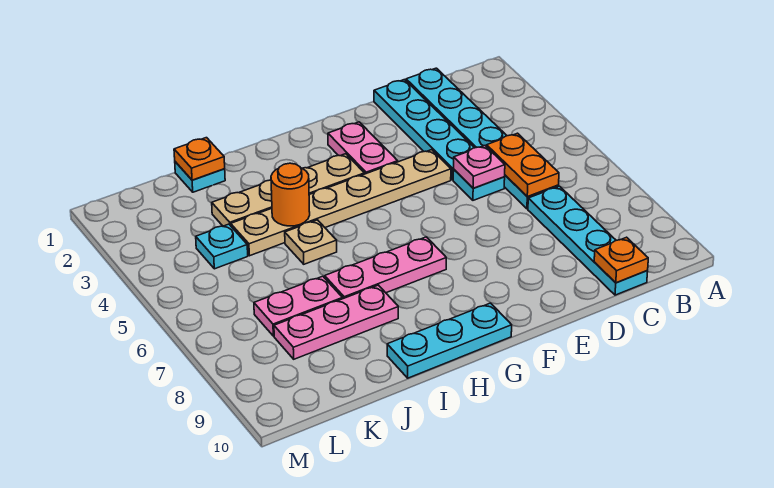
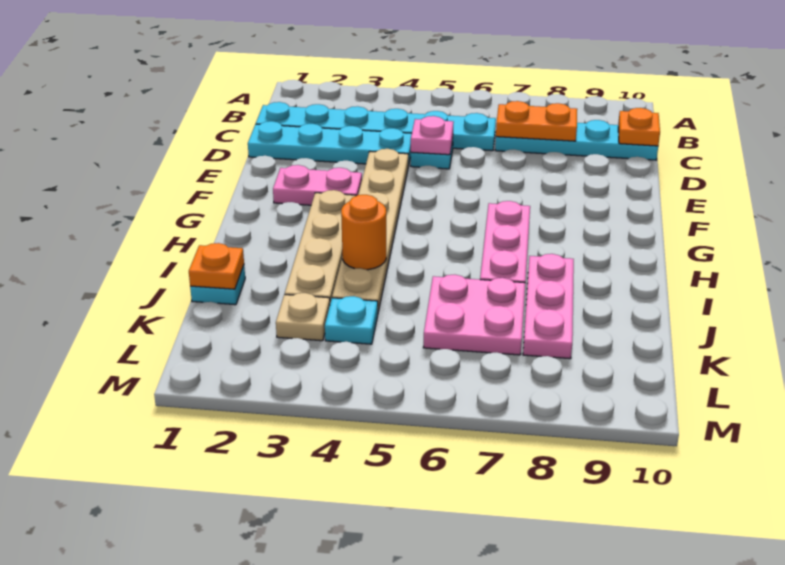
orange plate C5:C6 level 2 -> orange plate C7:C8 level 2
cyan plate G10:I10 level 1 -> none
tan plate I5 level 1 -> tan plate K3 level 1
pink plate J7:K7 level 1 -> pink plate J6:K7 level 1

